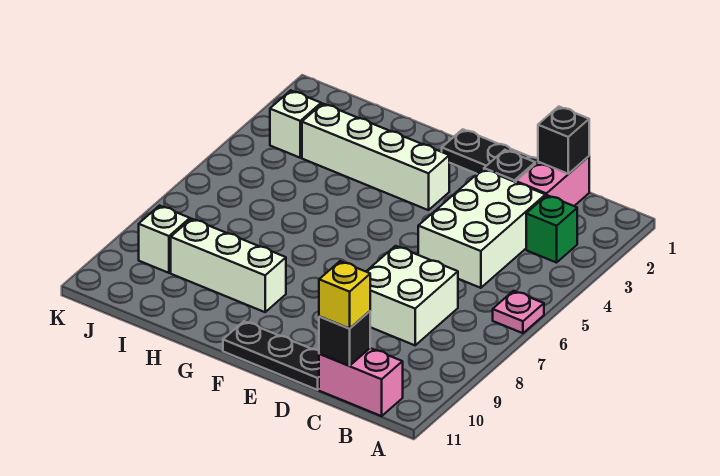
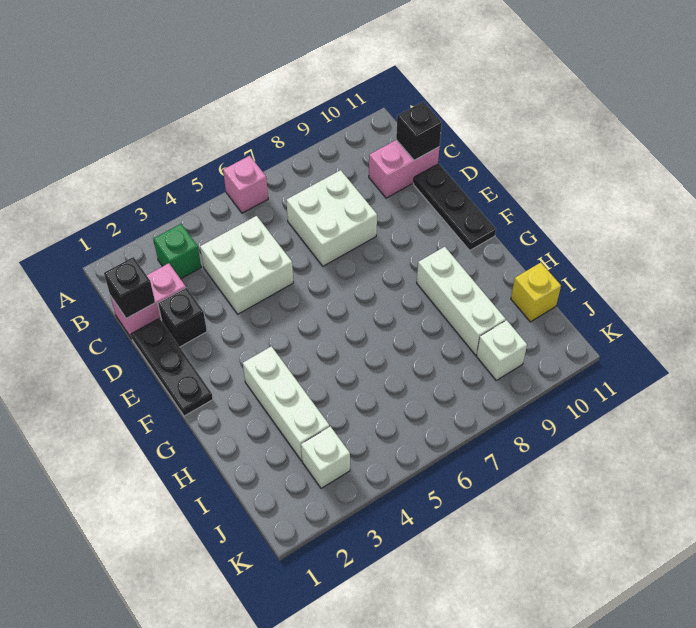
pink plate A6 level 1 -> pink brick A6 level 1
pink brick B11:C11 level 1 -> pink brick C10:C11 level 1
white brick C3:D5 level 1 -> white brick C4:D5 level 1
yellow brick C11 level 3 -> yellow brick I11 level 1
white brick F3:I3 level 1 -> white brick G3:I3 level 1

